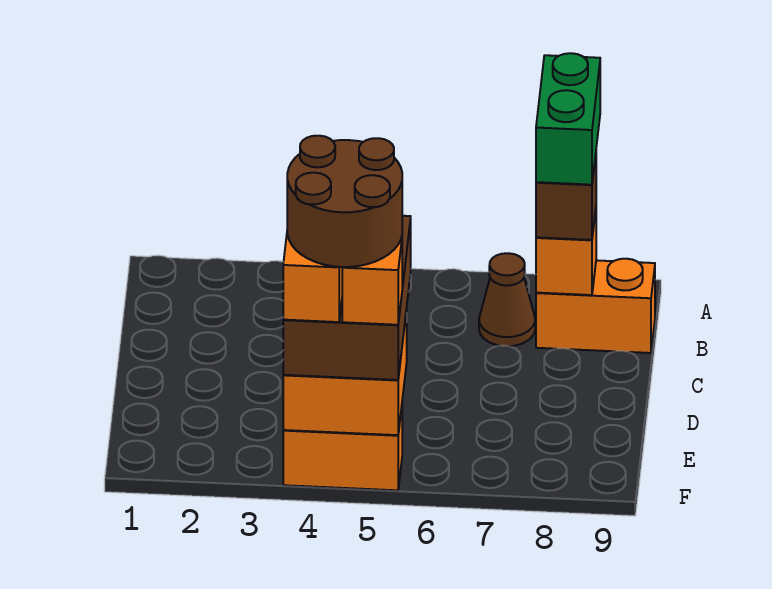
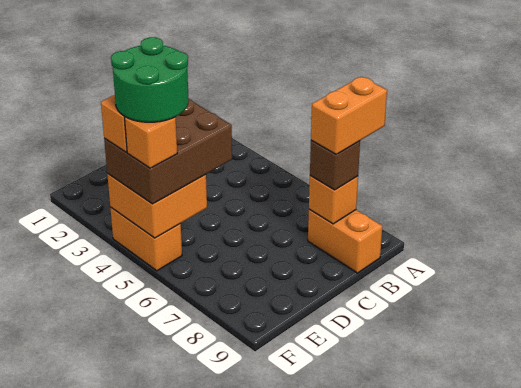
green brick A8:B8 level 4 -> orange brick A8:B8 level 4
brown cone B7 level 1 -> none
brown round brick E4:F5 level 5 -> green round brick E4:F5 level 5

